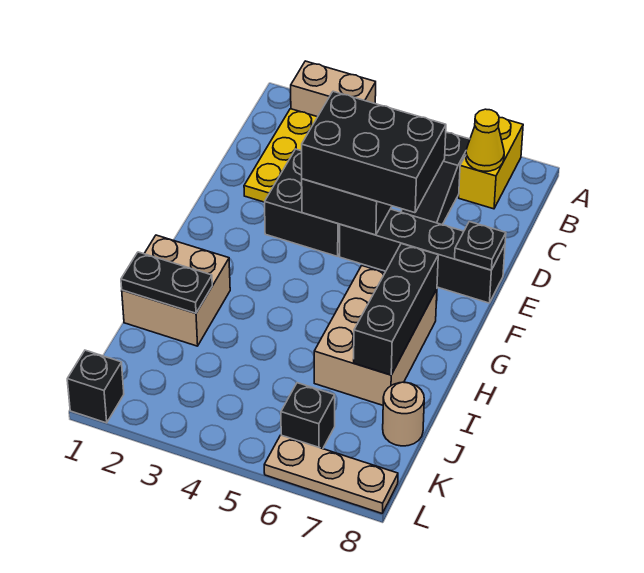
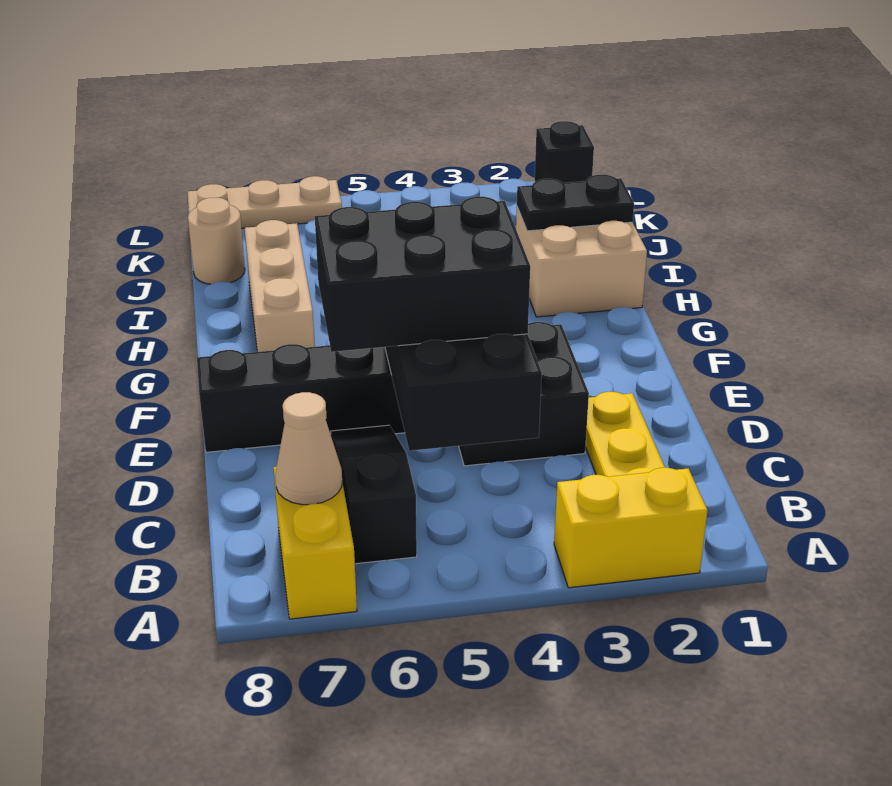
tan brick A2:A3 level 1 -> yellow brick A2:A3 level 1
yellow cone B7 level 2 -> tan cone B7 level 2
black plate E8 level 2 -> none
tan brick G6:I7 level 1 -> tan brick G7:I7 level 1
black brick G7:I7 level 2 -> none
black brick K6 level 1 -> none

